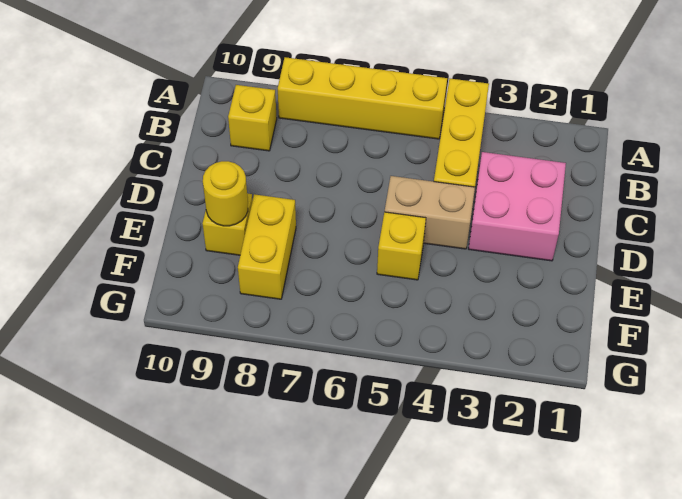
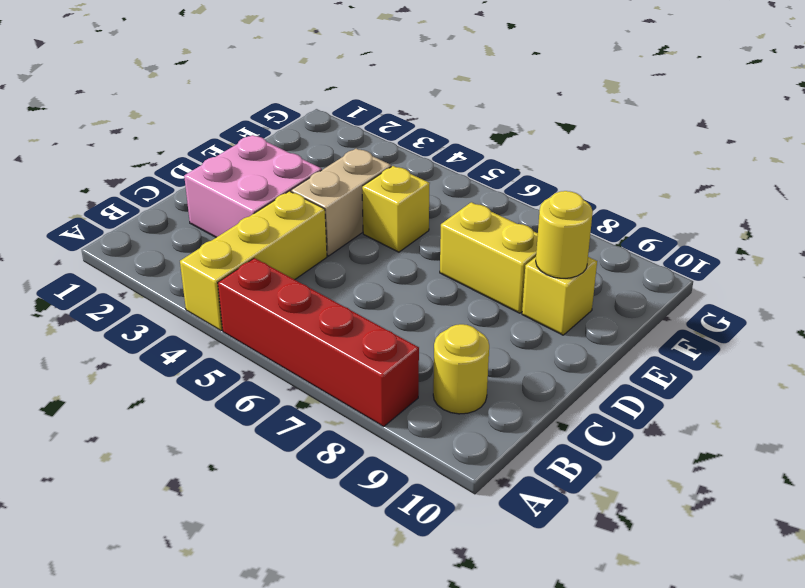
yellow brick A5:A8 level 1 -> red brick A5:A8 level 1
yellow brick B9 level 1 -> yellow round brick B9 level 1
tan brick D4:D5 level 1 -> tan brick D4:E4 level 1
yellow brick E8:F8 level 1 -> yellow brick E7:E8 level 1

